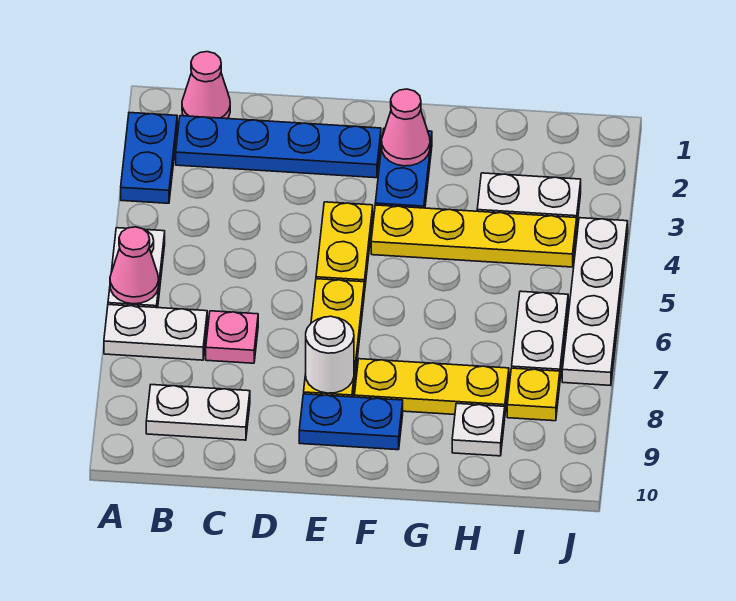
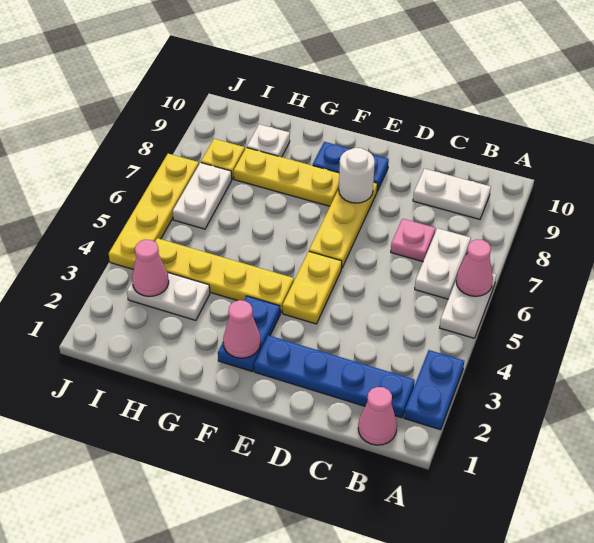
white plate A7:B7 level 1 -> white plate B6:B7 level 1
none -> pink cone I3 level 2
white plate J4:J7 level 1 -> yellow plate J4:J7 level 1

